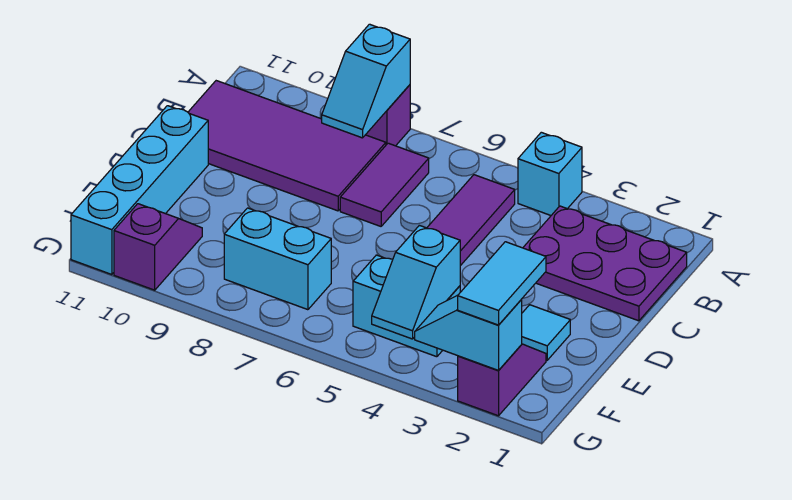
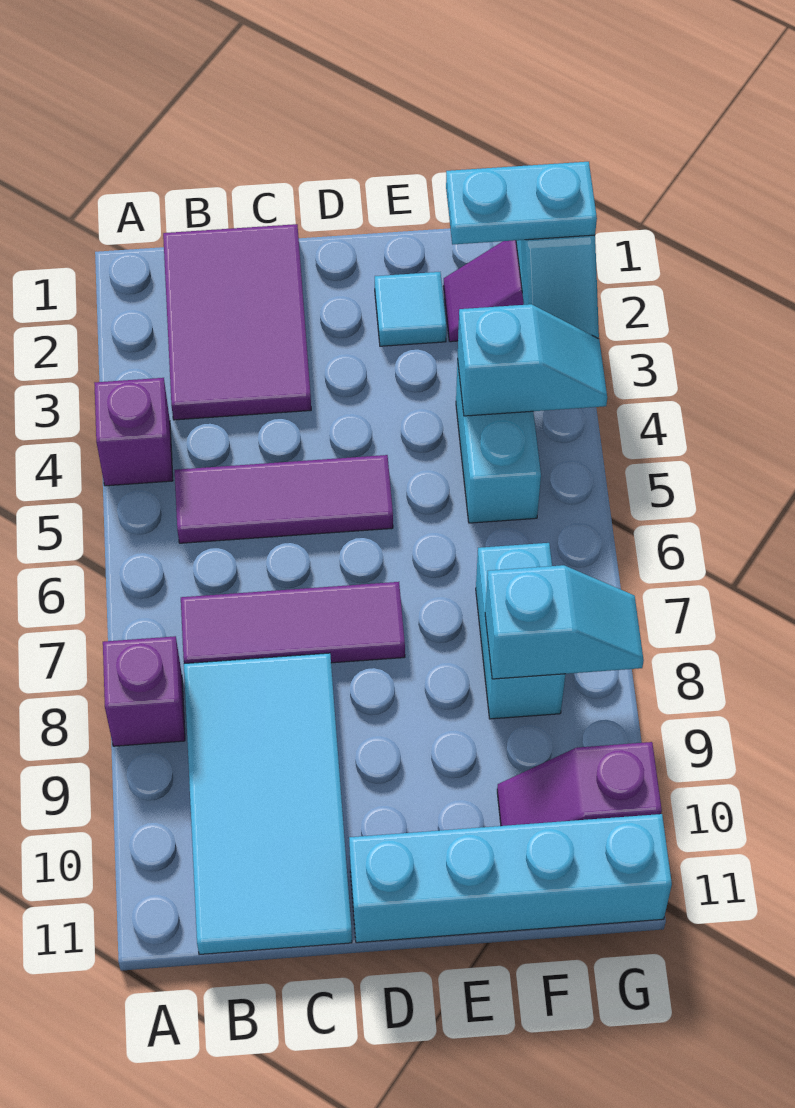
cyan brick A4 level 1 -> purple brick A4 level 1
cyan slope A8:B8 level 2 top A -> cyan slope F8:G8 level 2 top F
purple plate B1:C3 level 1 -> purple tile B1:C3 level 1
purple tile B7:C7 level 1 -> purple tile B7:D7 level 1
purple tile B8:C11 level 1 -> cyan tile B8:C11 level 1
cyan tile F2:G2 level 3 -> cyan plate F2:G2 level 3

